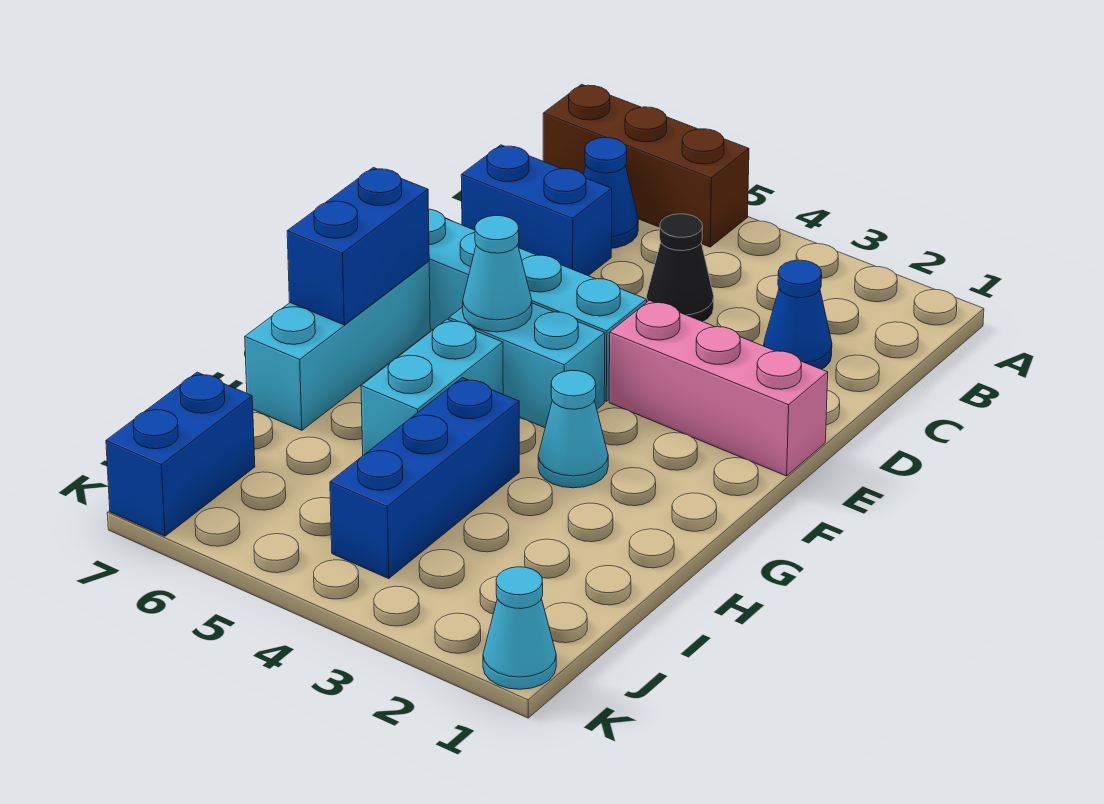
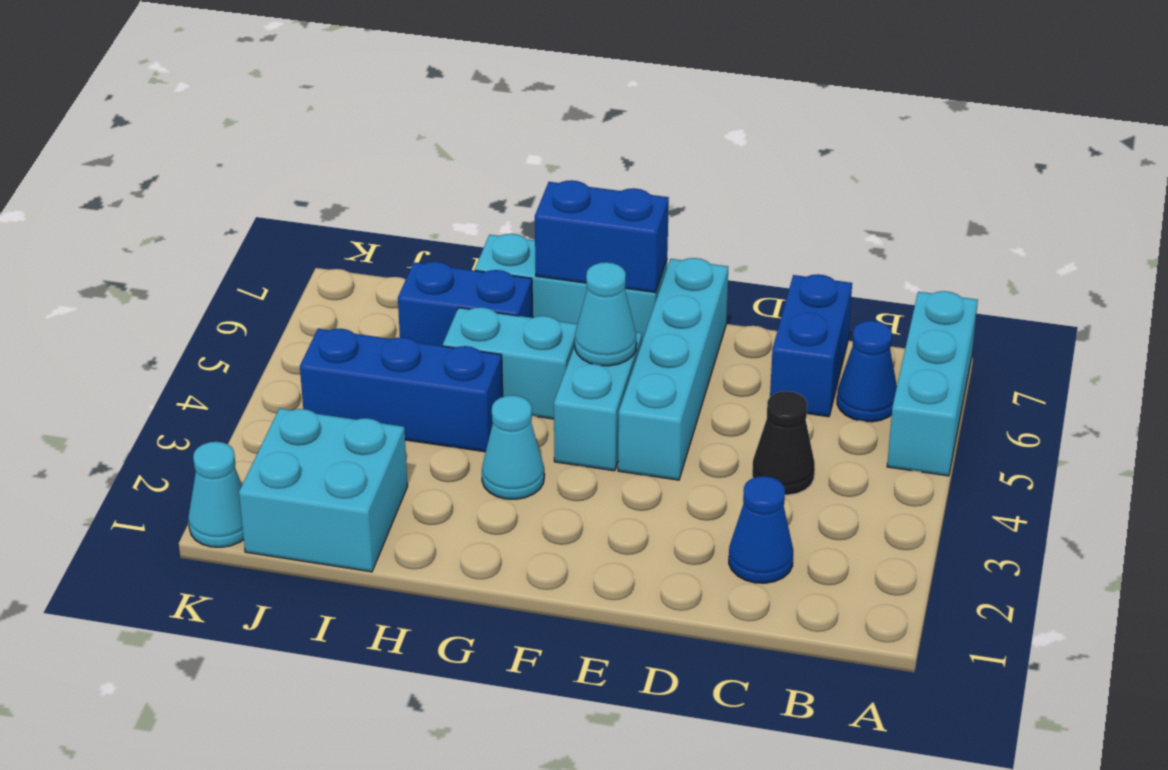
brown brick A5:A7 level 1 -> cyan brick A5:A7 level 1
pink brick E1:E3 level 1 -> none
none -> cyan brick I1:J2 level 1
blue brick J7:K7 level 1 -> blue brick H6:I6 level 1

